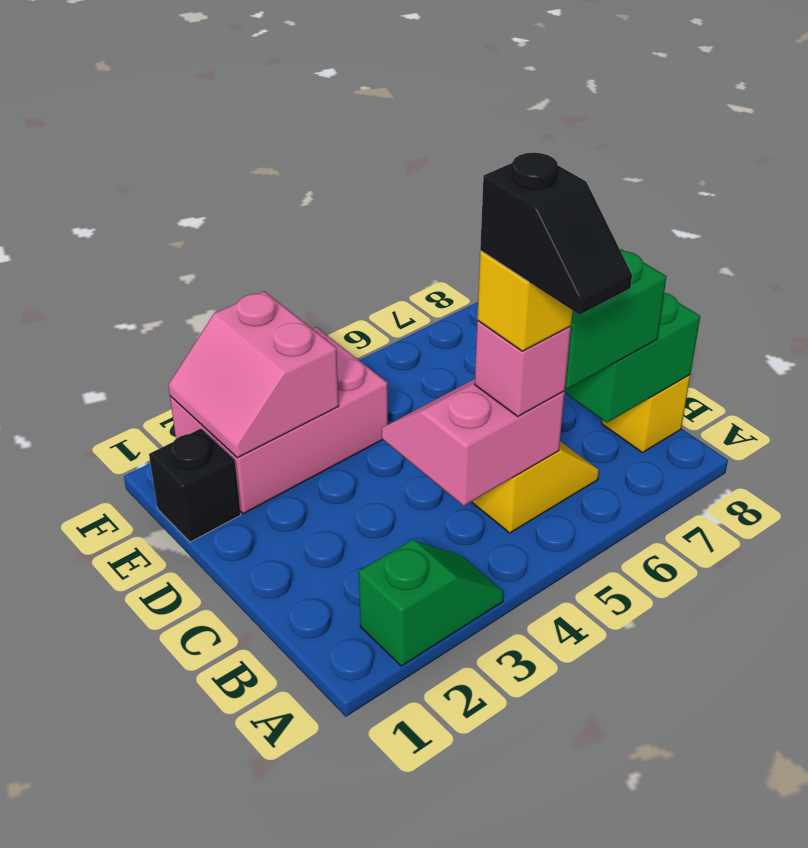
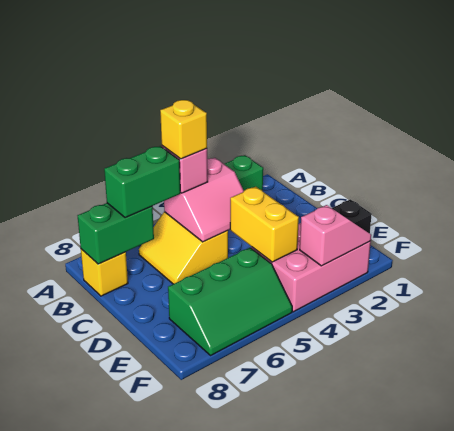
black slope A5:B5 level 5 top B -> none
none -> yellow brick D4:E4 level 2
pink slope E2:F3 level 2 top 3 -> pink slope F2:F3 level 2 top 3
none -> green slope E5:F7 level 1 top E

